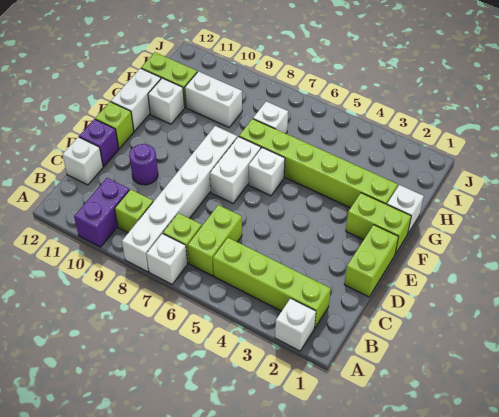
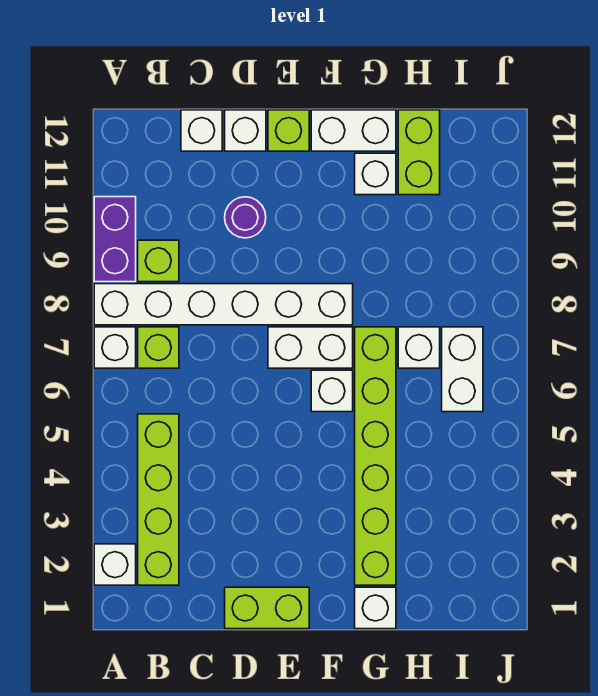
purple brick A10:B10 level 1 -> purple brick A9:A10 level 1
lime brick B6:C6 level 1 -> none
purple brick D12 level 1 -> white brick D12 level 1
lime brick F1:F2 level 1 -> none
white brick H9:H10 level 1 -> white brick I6:I7 level 1

